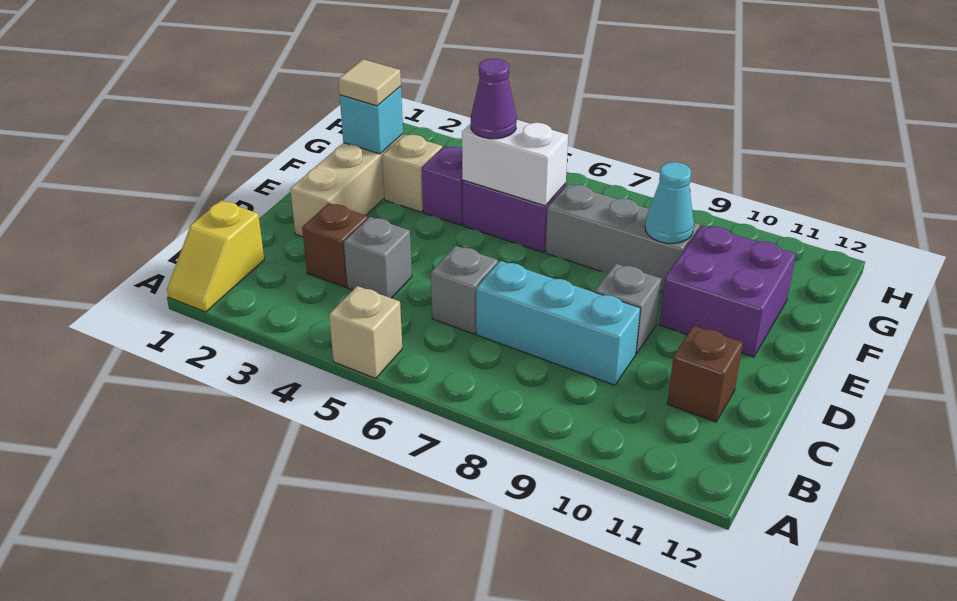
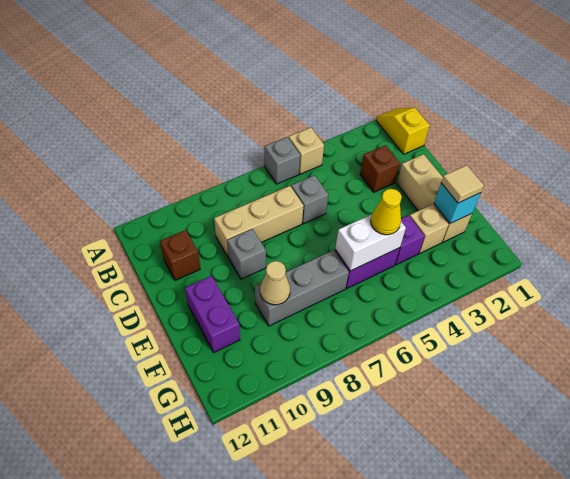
grey brick C4 level 1 -> grey brick A6 level 1
cyan brick C7:C9 level 1 -> tan brick C7:C9 level 1
purple brick E10:F11 level 1 -> purple brick E11:F11 level 1
purple cone F5 level 3 -> yellow cone F5 level 3
cyan cone F9 level 2 -> tan cone F9 level 2

